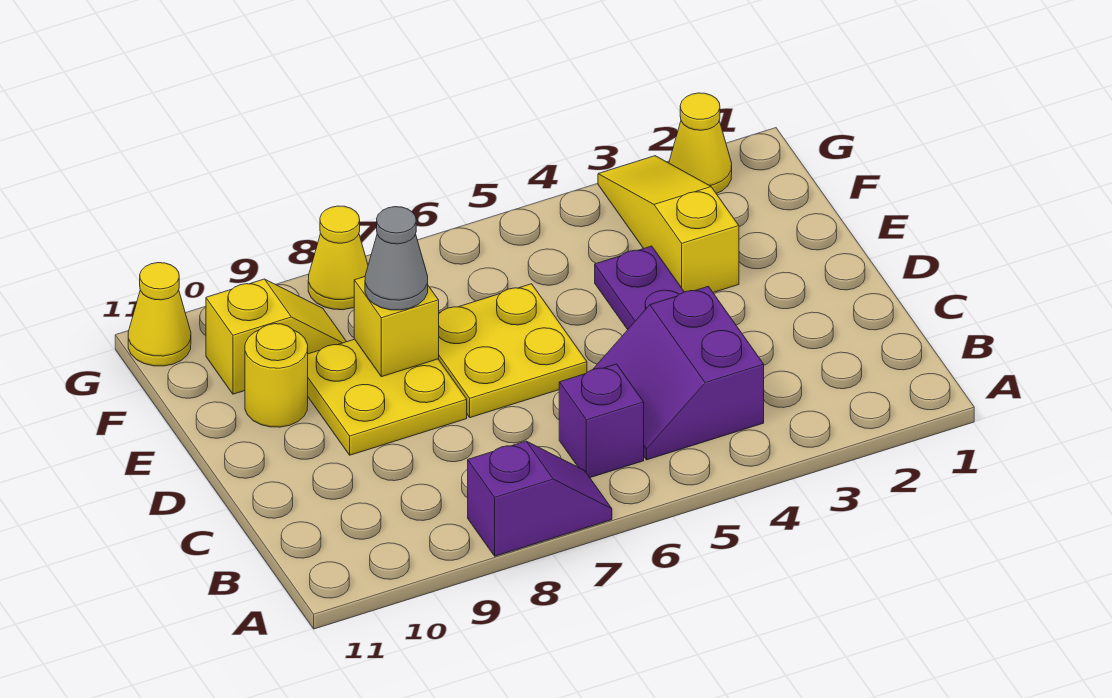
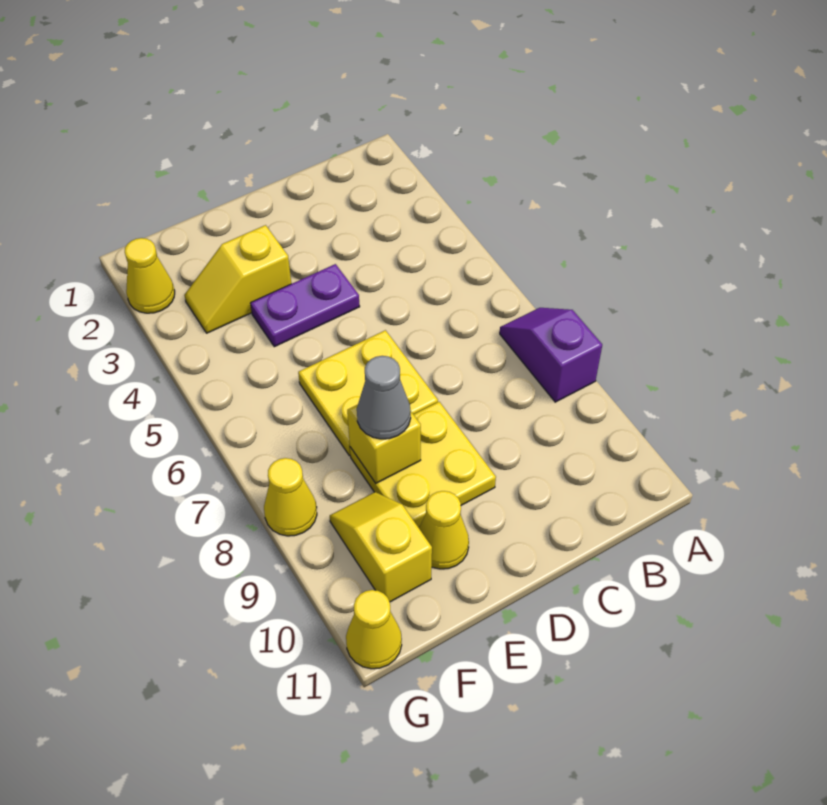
purple slope B4:C5 level 1 top 4 -> none
purple brick B6 level 1 -> none
yellow slope E3:G3 level 1 top E -> yellow slope E3:F3 level 1 top E
yellow round brick E10 level 1 -> yellow cone E10 level 1

